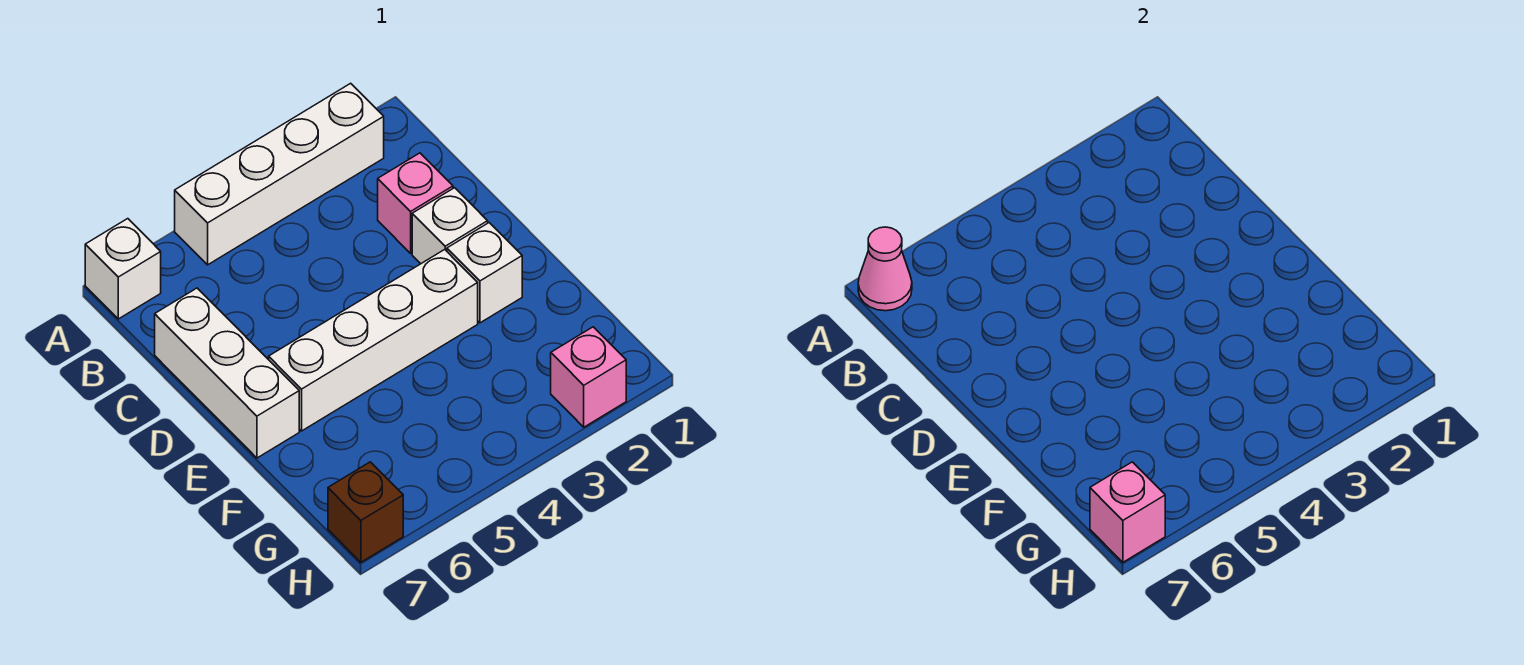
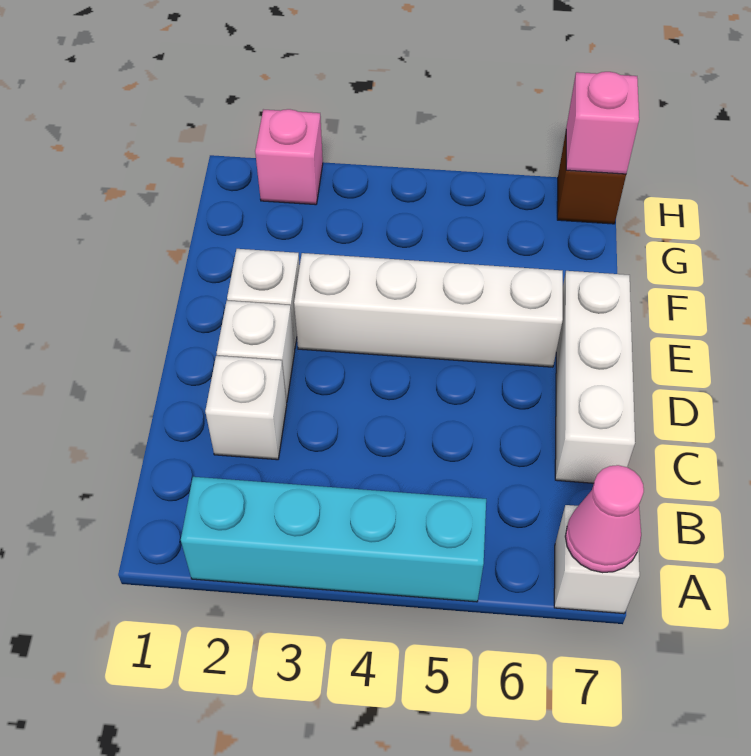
white brick A2:A5 level 1 -> cyan brick A2:A5 level 1
pink brick C2 level 1 -> white brick C2 level 1

